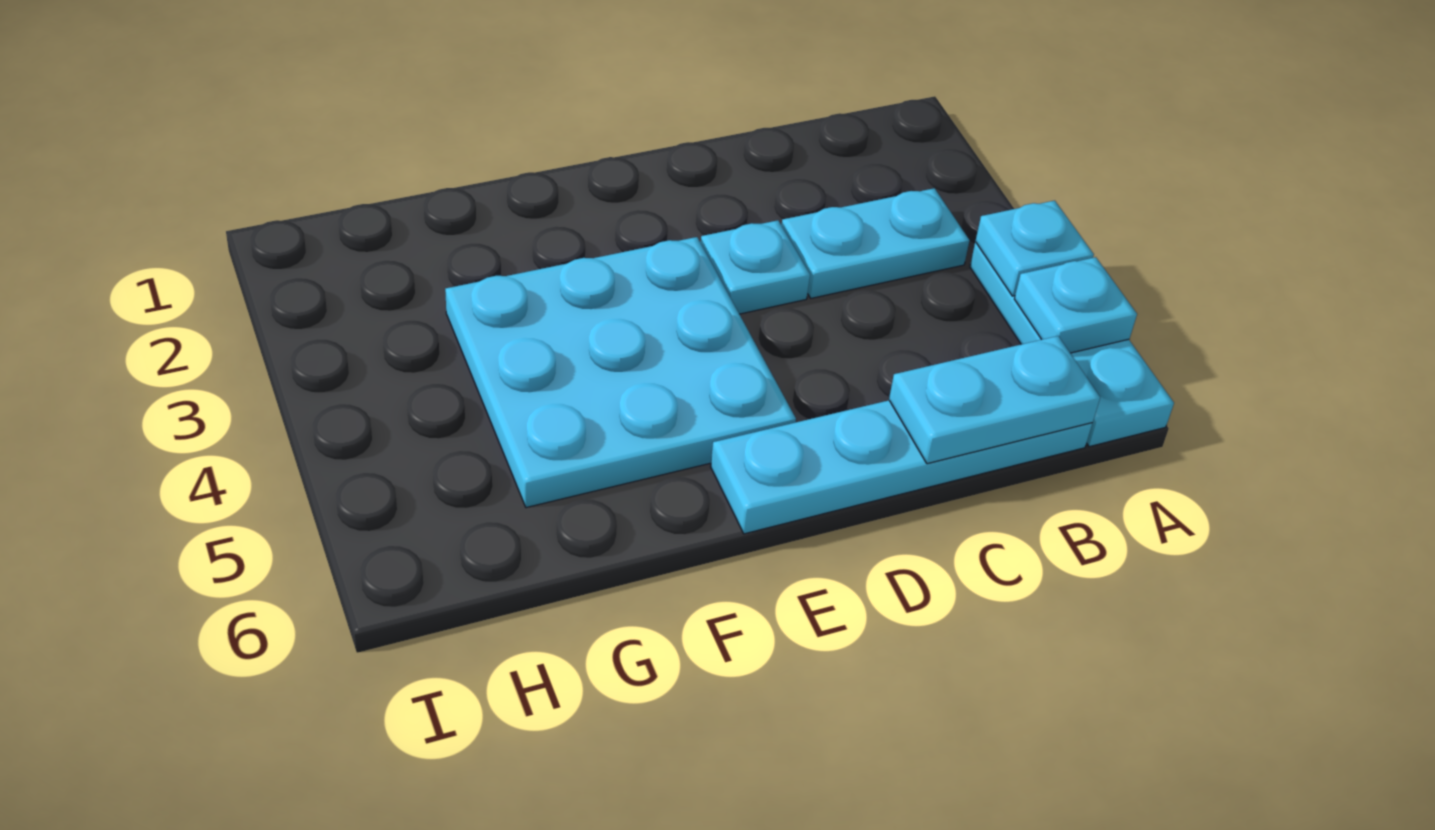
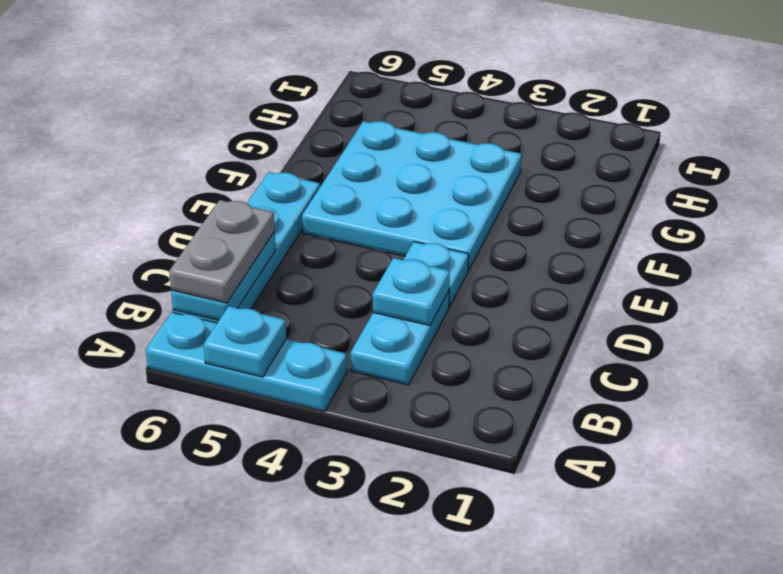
cyan plate A4 level 2 -> cyan plate C3 level 2
none -> grey plate B6:C6 level 3

